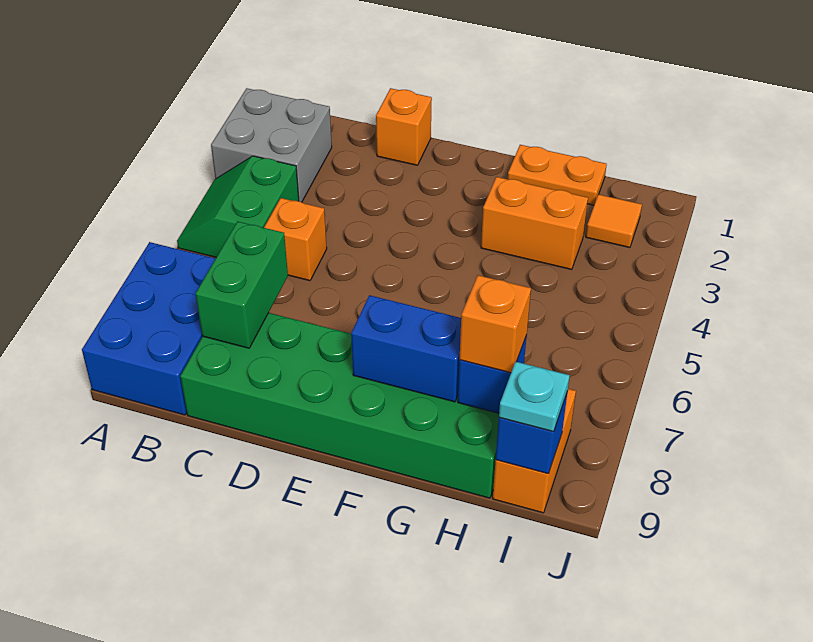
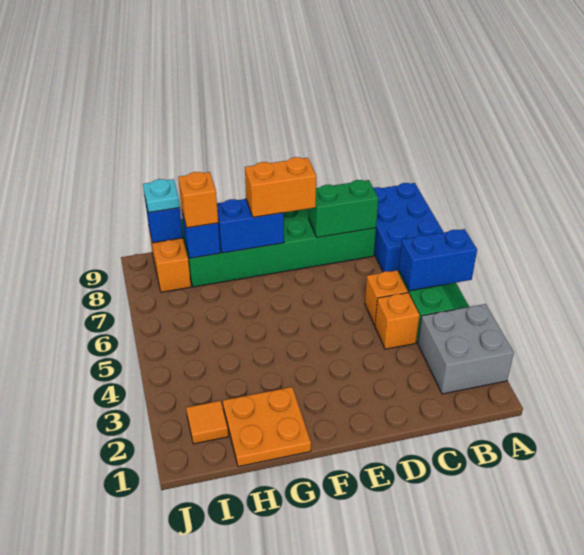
none -> blue brick A5:B5 level 2
green brick C7:C8 level 2 -> green brick C8:D8 level 2
orange brick D1 level 1 -> orange brick C4 level 1
orange plate G1:H1 level 1 -> orange plate G1:H2 level 1
orange brick G3:H3 level 1 -> orange brick E8:F8 level 3

